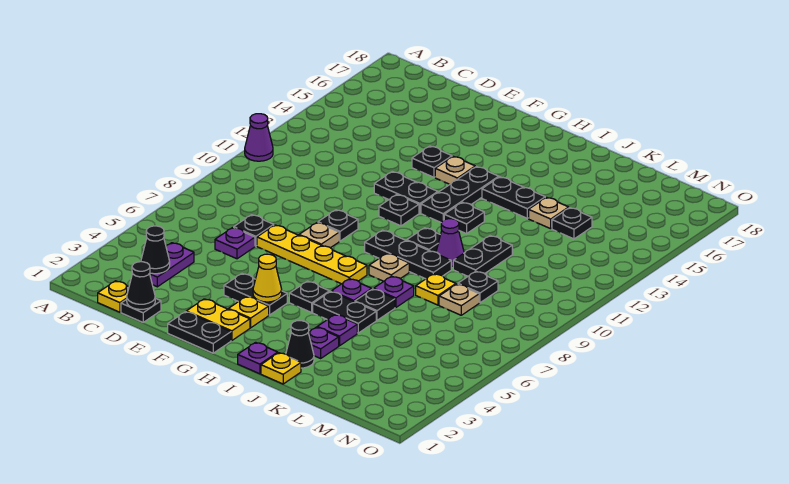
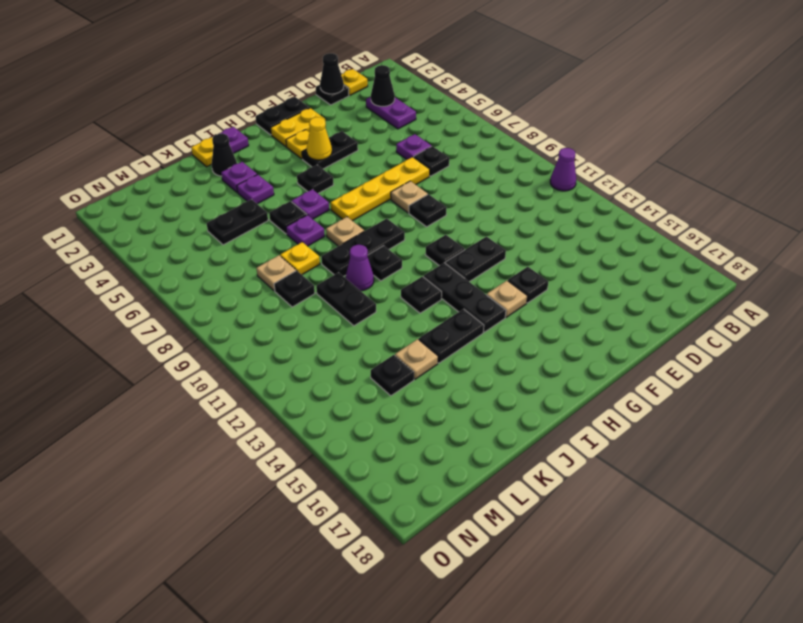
black plate I5:J5 level 1 -> black plate K5:L5 level 1

